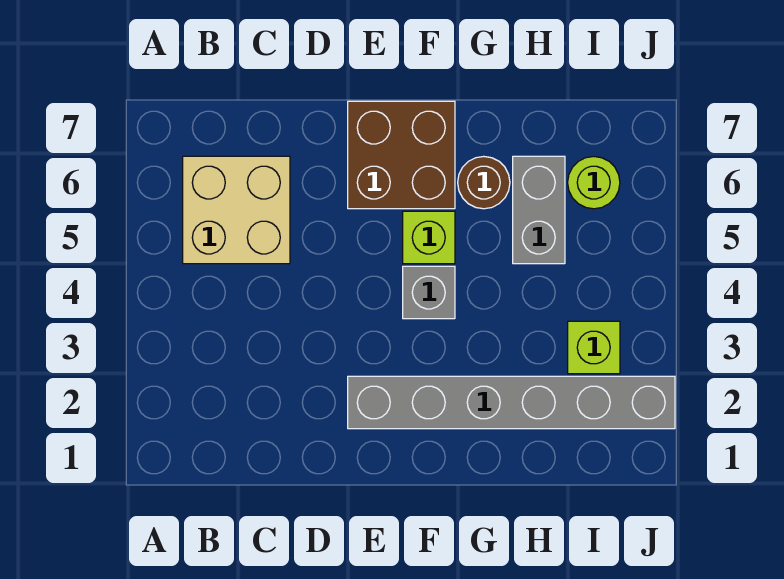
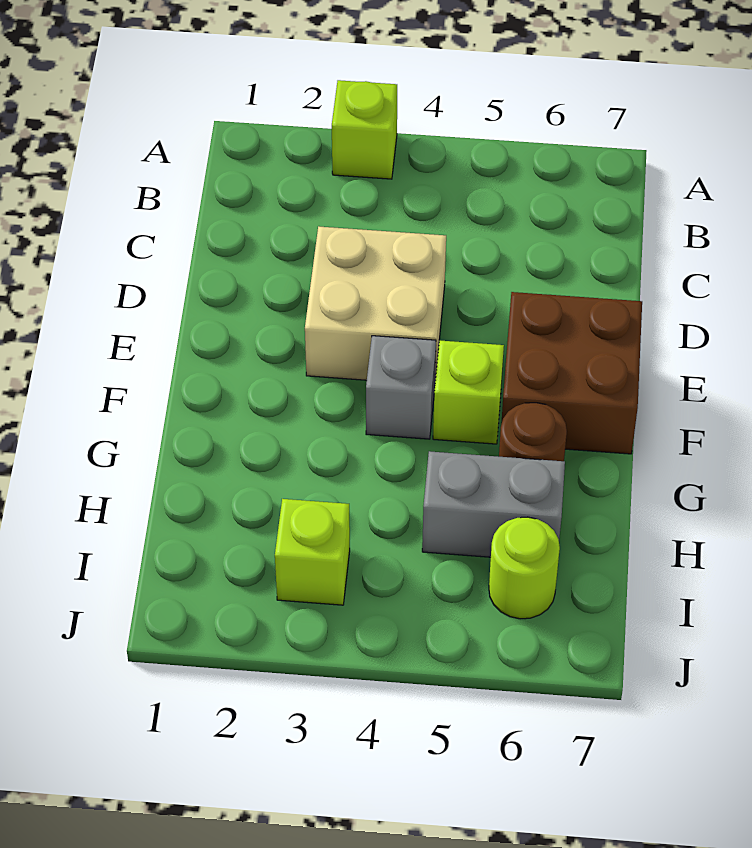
none -> lime brick A3 level 1
tan brick B5:C6 level 1 -> tan brick D3:E4 level 1
grey brick E2:J2 level 1 -> none

